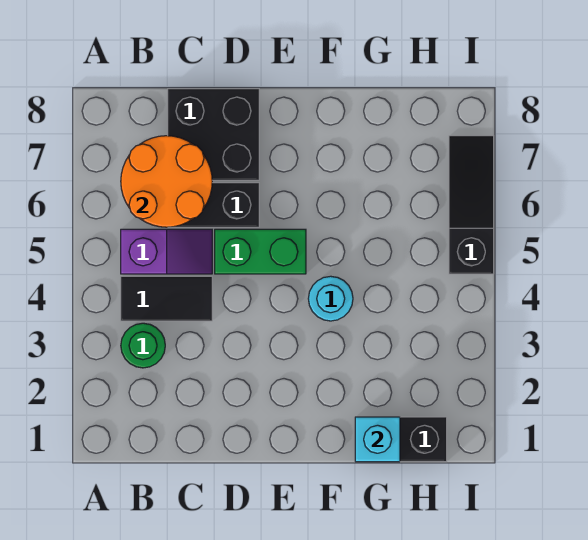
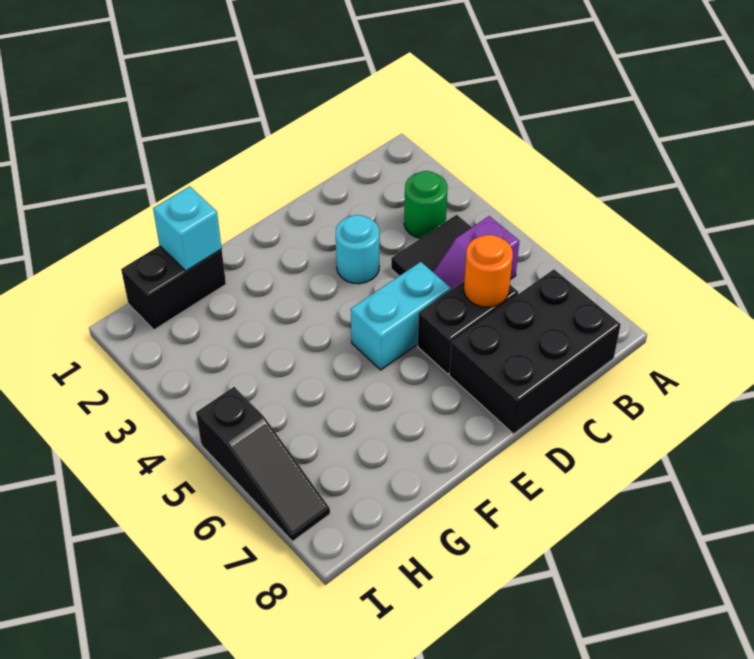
orange round brick B6:C7 level 2 -> orange round brick C6 level 2
black brick C7:D8 level 1 -> black brick B7:D8 level 1
green brick D5:E5 level 1 -> cyan brick D5:E5 level 1
cyan round brick F4 level 1 -> cyan round brick D3 level 1

